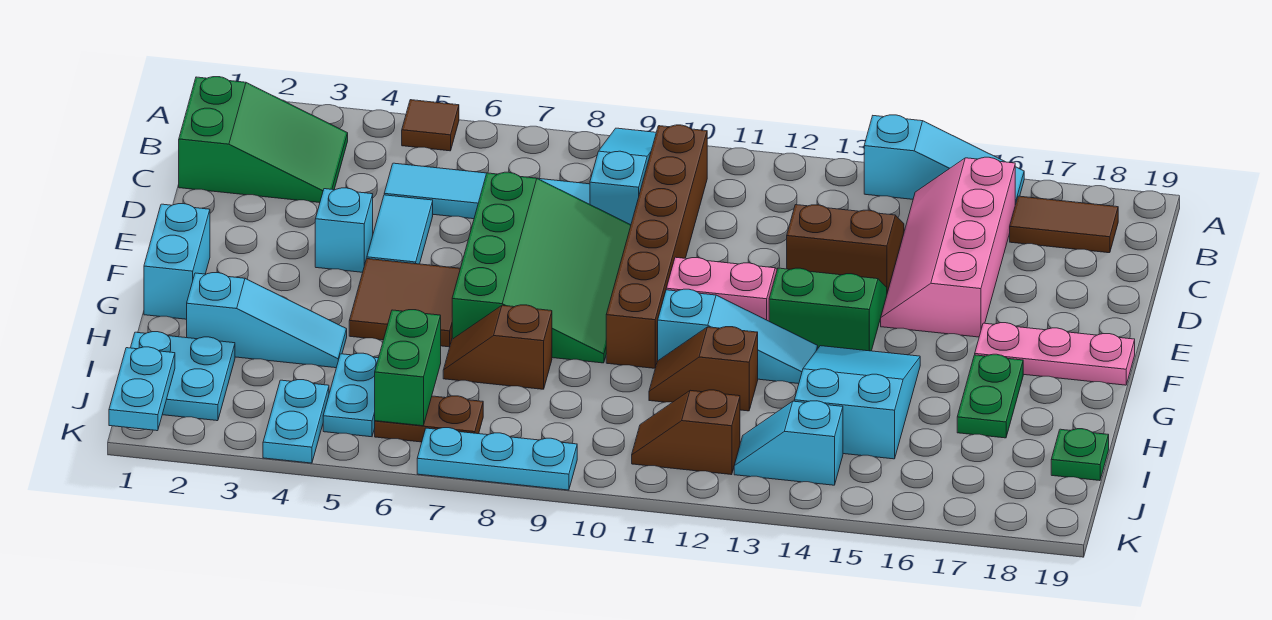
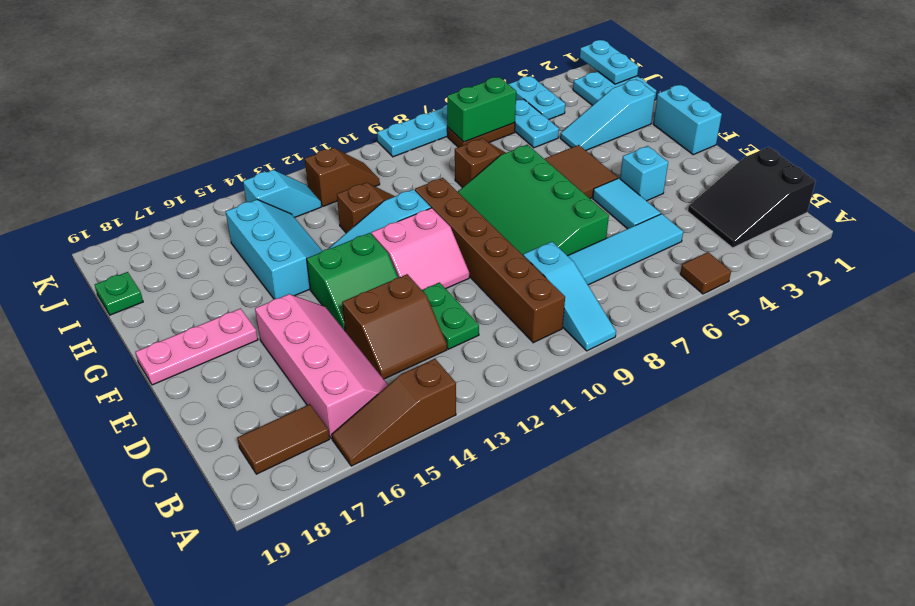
cyan slope A14:A16 level 1 top 14 -> brown slope A14:A16 level 1 top 14
green slope B1:C3 level 1 top 1 -> black slope B1:C3 level 1 top 1
cyan slope G14:I15 level 1 top I -> cyan slope G14:I15 level 1 top 15
green plate G17:H17 level 1 -> green plate C12:D12 level 1
green brick I6:J6 level 2 -> green brick J6:J7 level 2

